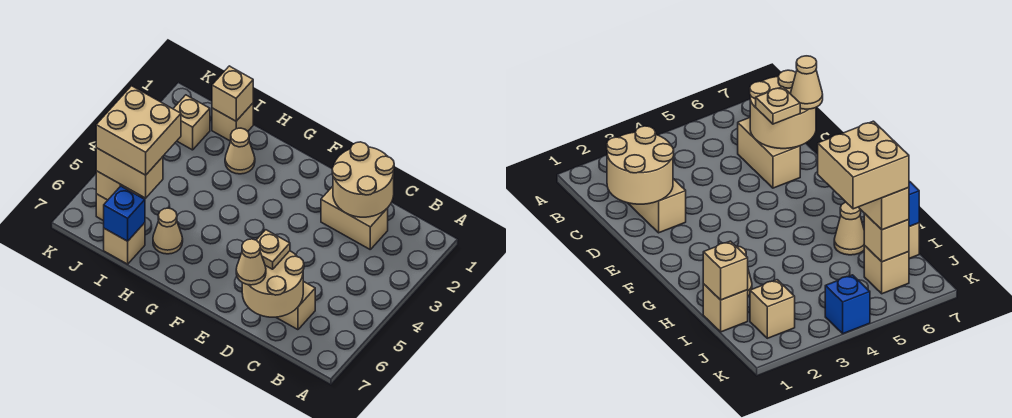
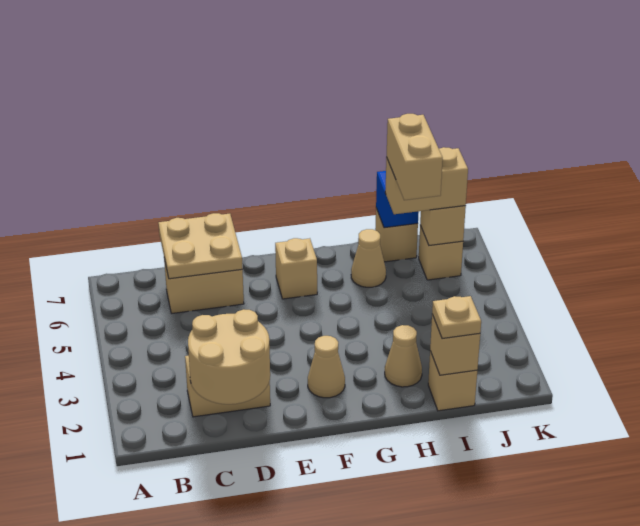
tan round brick C6:D7 level 2 -> tan plate C6:D7 level 2
tan plate D6 level 3 -> tan plate I1 level 3
tan cone D7 level 3 -> tan cone F2 level 1
tan brick I5:J6 level 4 -> tan brick I5:I6 level 4
tan brick J2 level 1 -> tan brick F6 level 1
blue brick K4 level 1 -> none

